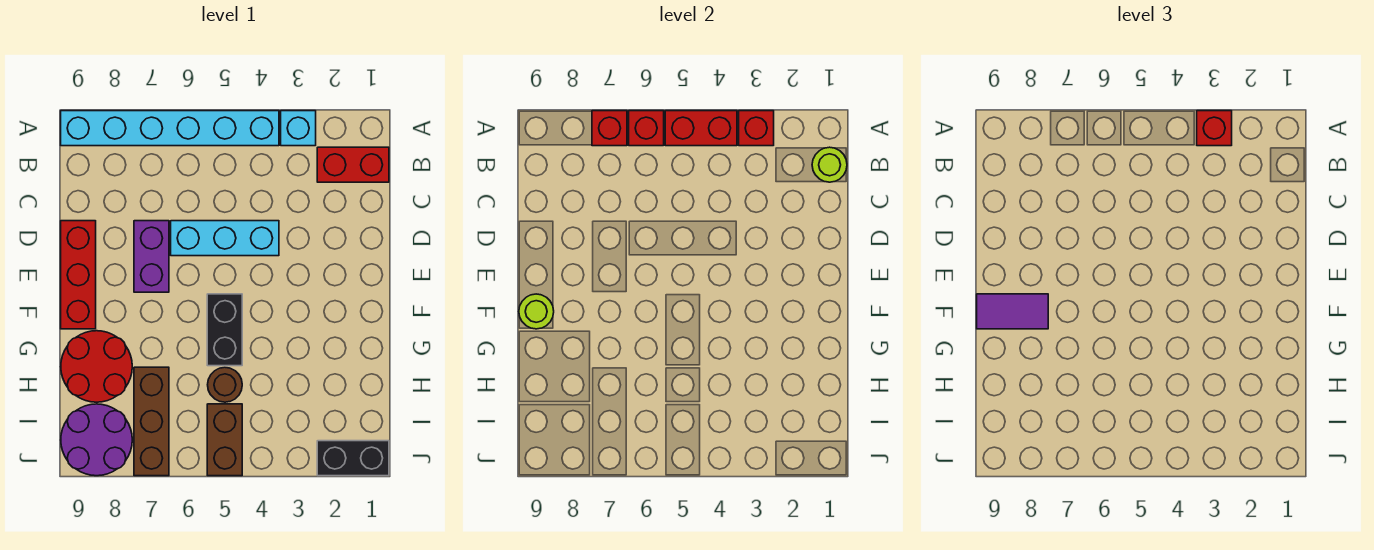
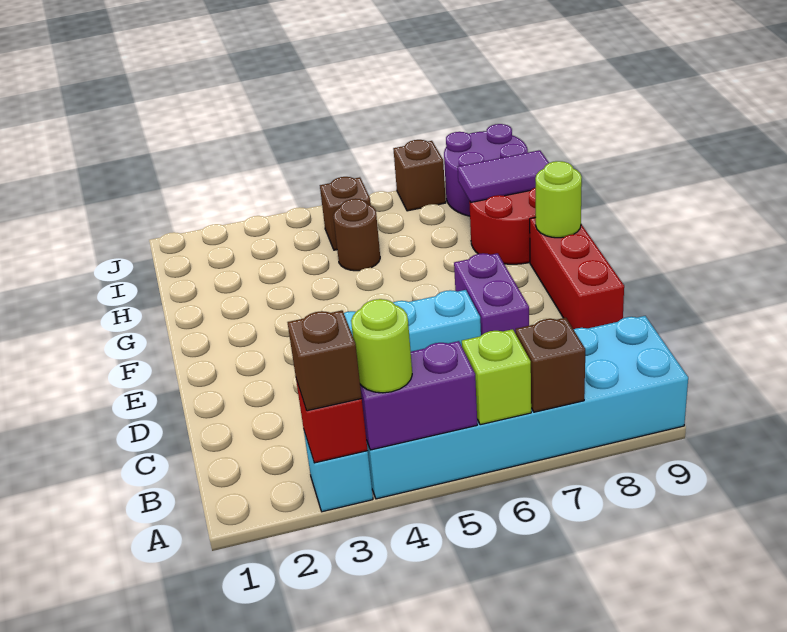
red brick A3 level 3 -> brown brick A3 level 3
cyan brick A4:A9 level 1 -> cyan brick A4:B9 level 1
red brick A4:A5 level 2 -> purple brick A4:A5 level 2
red brick A6 level 2 -> lime brick A6 level 2
red brick A7 level 2 -> brown brick A7 level 2
red brick B1:B2 level 1 -> none
lime round brick B1 level 2 -> lime round brick A4 level 3
black brick F5:G5 level 1 -> none
purple tile F8:F9 level 3 -> purple tile H8:H9 level 2
brown brick H7:J7 level 1 -> brown brick J7 level 1
brown brick I5:J5 level 1 -> brown brick I5 level 1
black brick J1:J2 level 1 -> none

